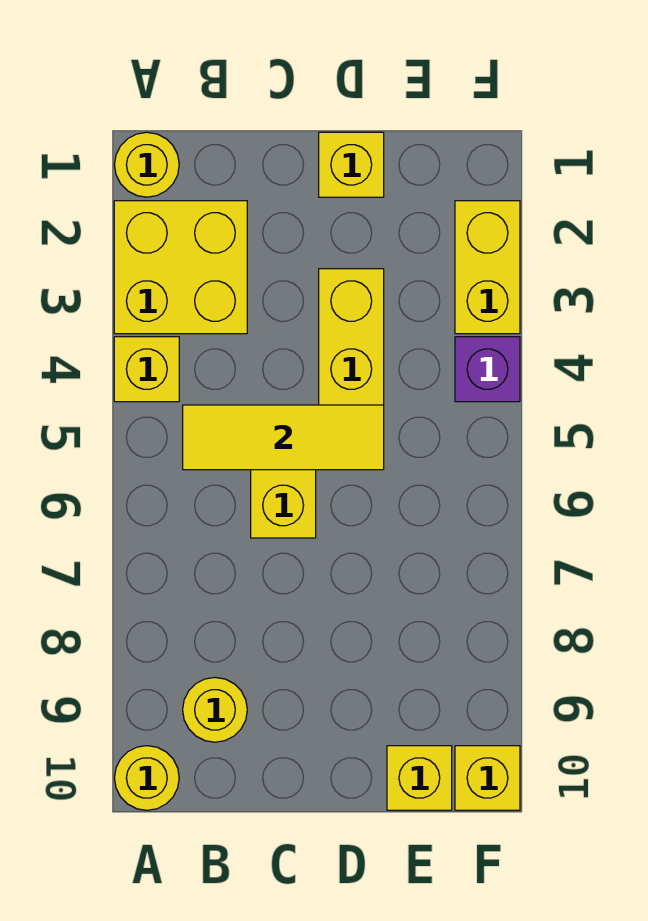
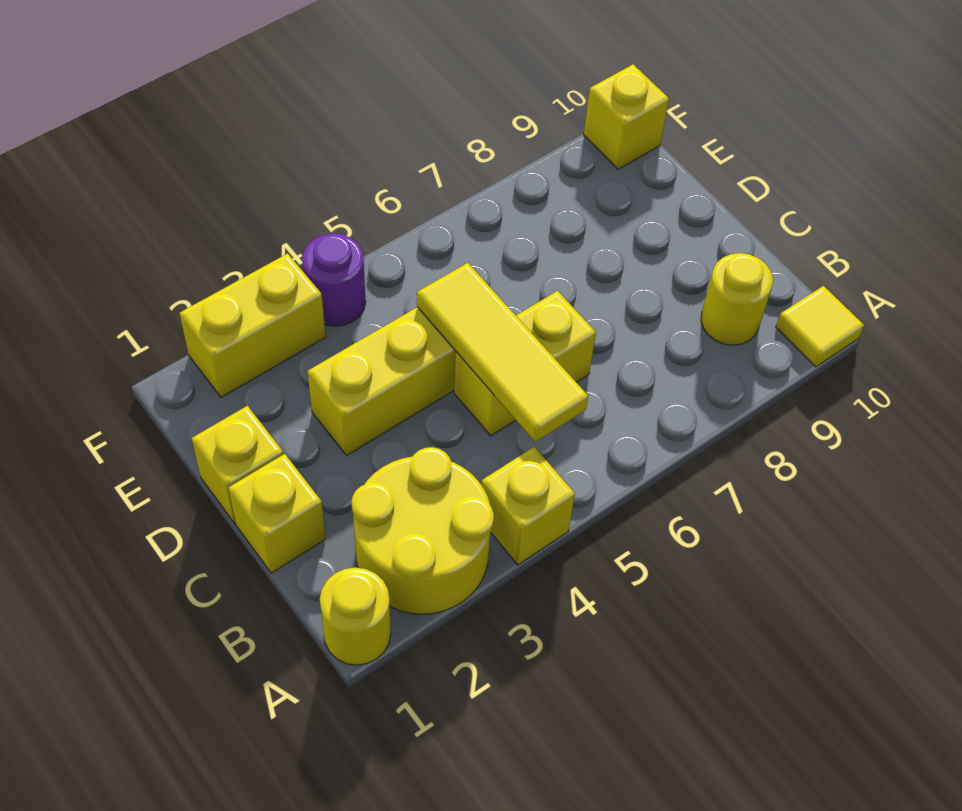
yellow brick A2:B3 level 1 -> yellow round brick A2:B3 level 1
yellow round brick A10 level 1 -> yellow tile A10 level 1
yellow brick E10 level 1 -> yellow brick C1 level 1
purple brick F4 level 1 -> purple round brick F4 level 1

